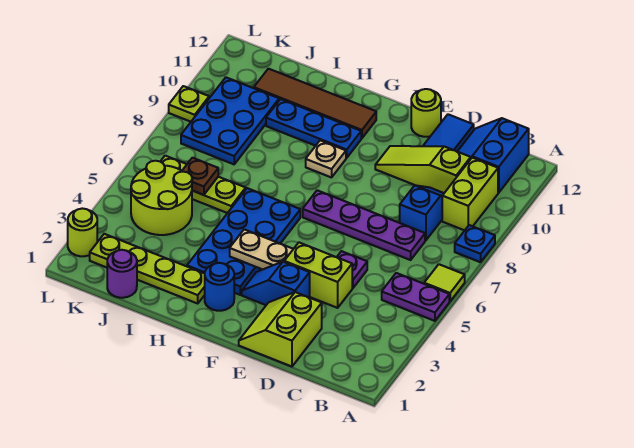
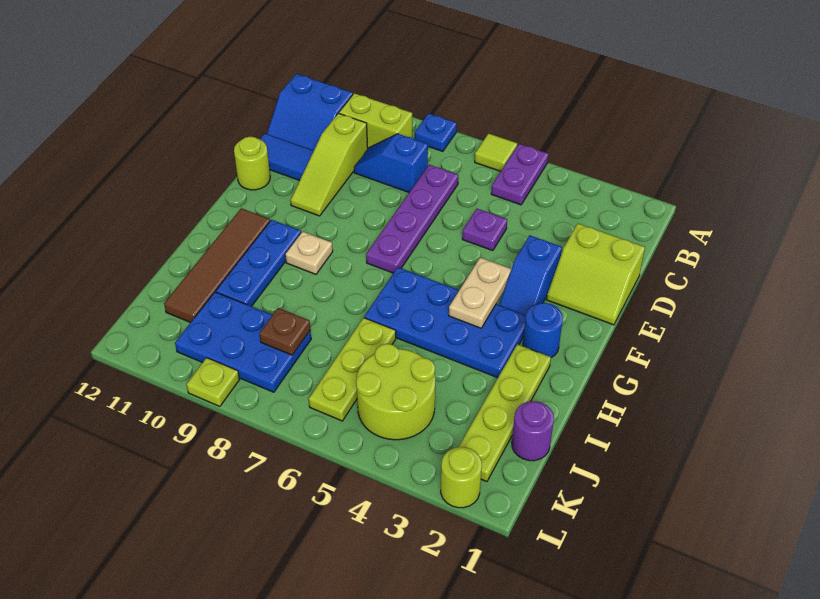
lime brick D4:E4 level 1 -> none
brown plate J6 level 2 -> brown plate J8 level 2

